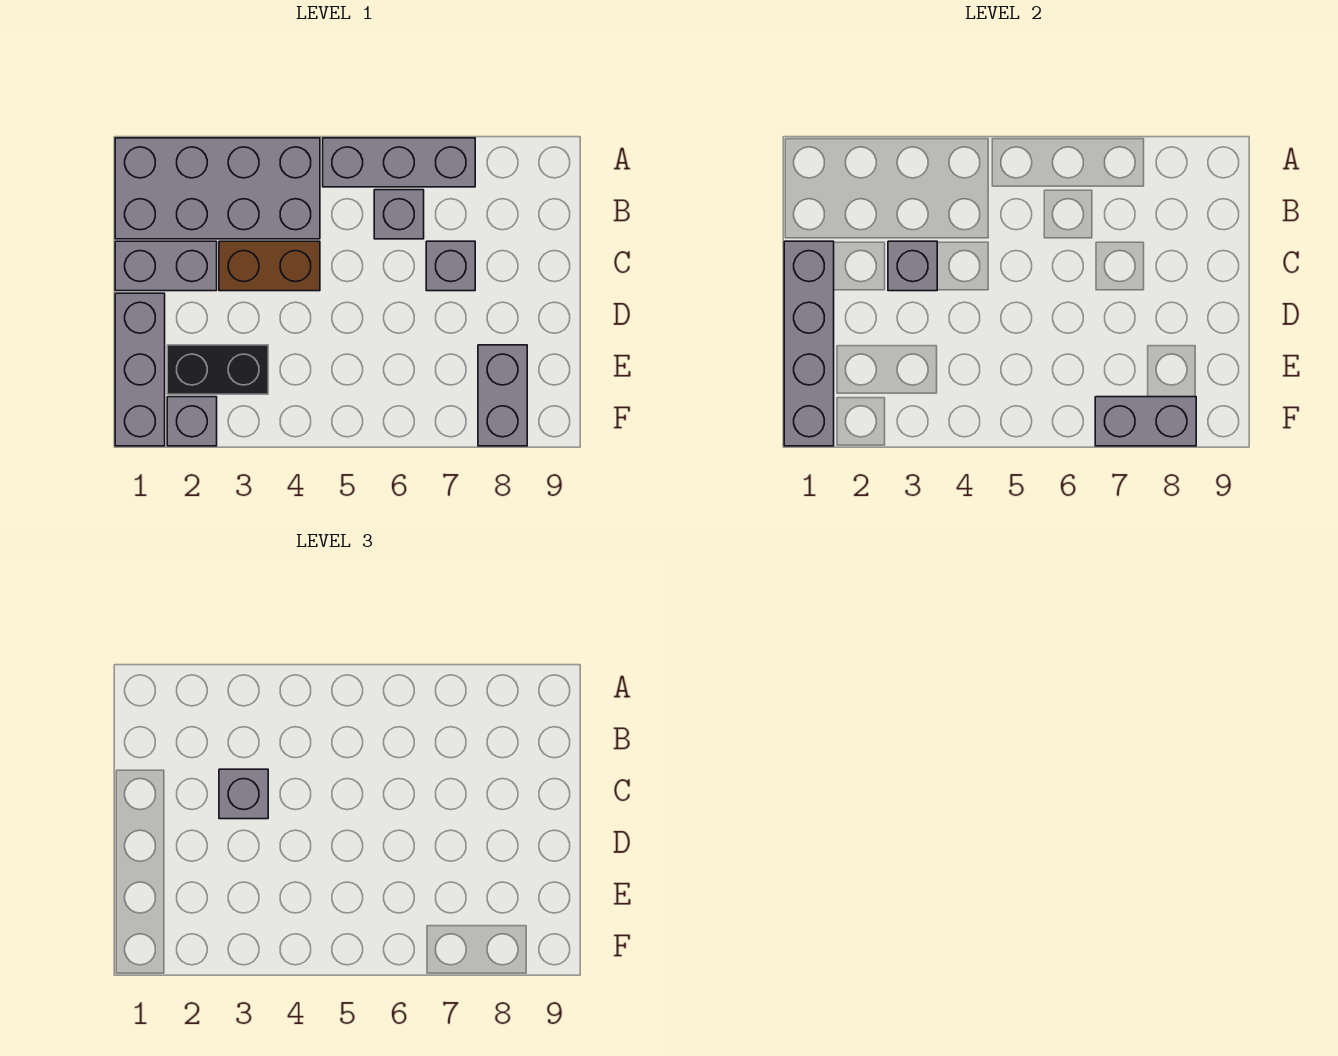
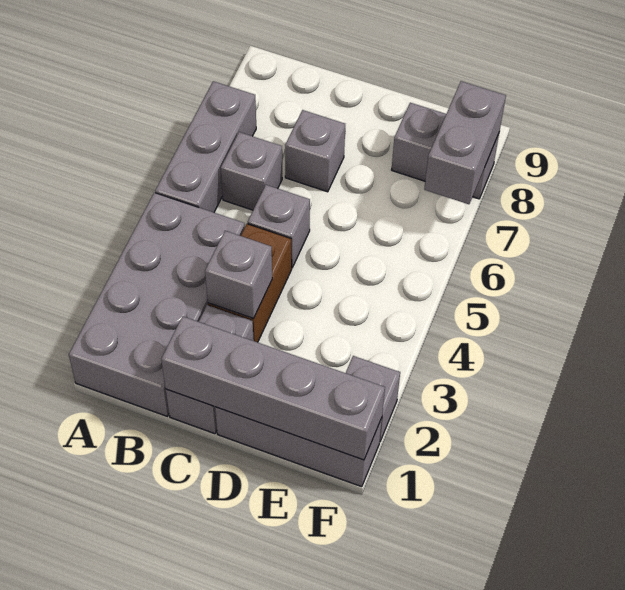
grey brick C3 level 3 -> grey brick C5 level 1
black brick E2:E3 level 1 -> none

